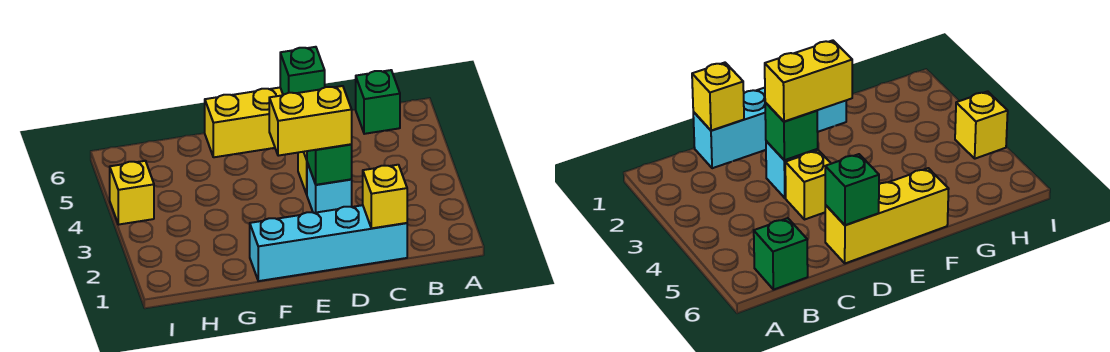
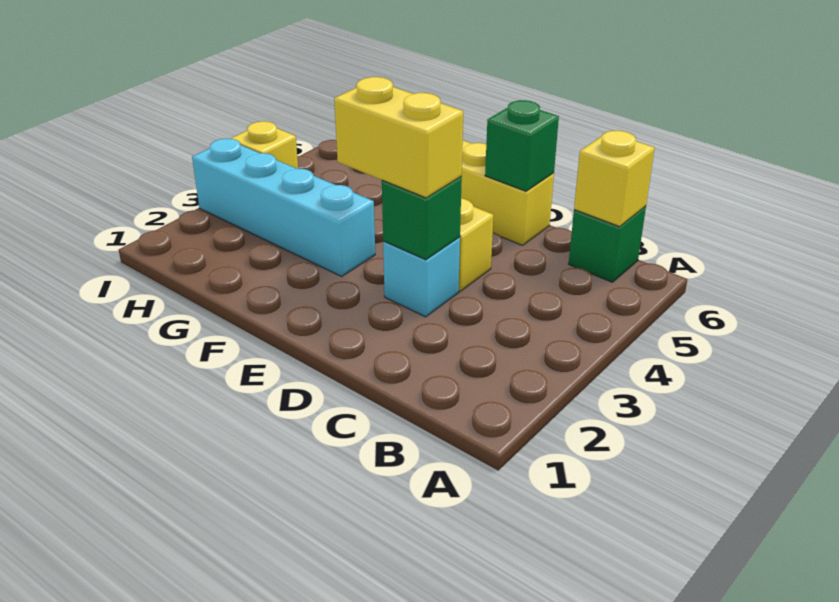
cyan brick C1:F1 level 1 -> cyan brick F3:I3 level 1
yellow brick C1 level 2 -> yellow brick B6 level 2

